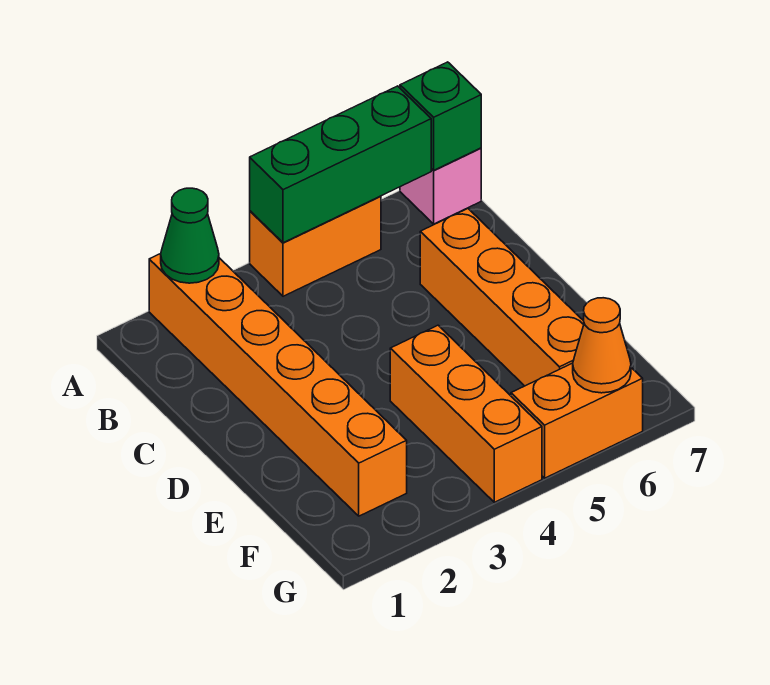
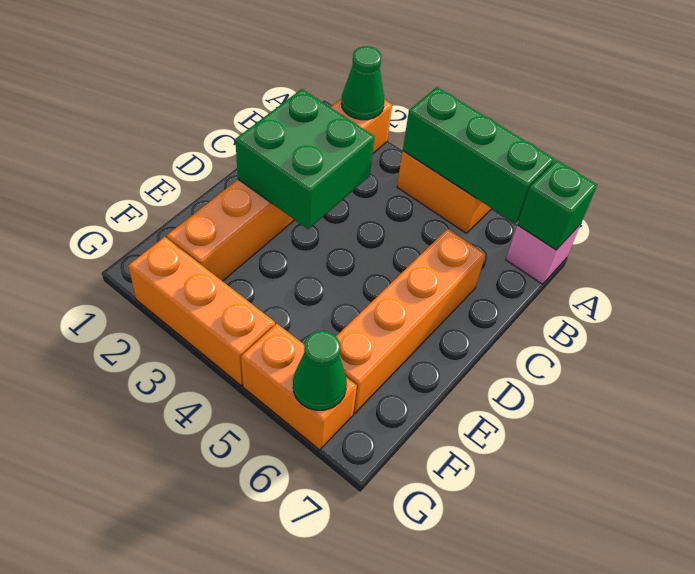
none -> green brick C2:D3 level 2
orange brick E4:G4 level 1 -> orange brick G2:G4 level 1
orange cone G6 level 2 -> green cone G6 level 2

